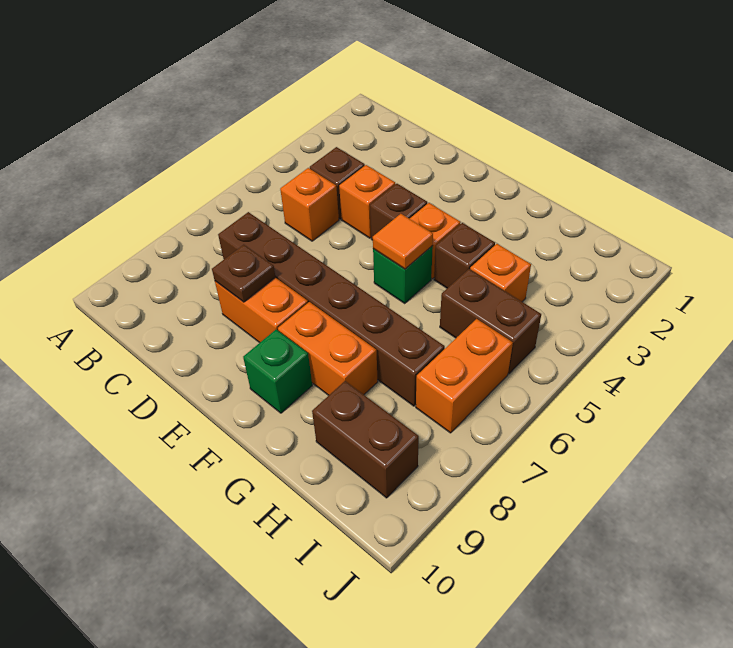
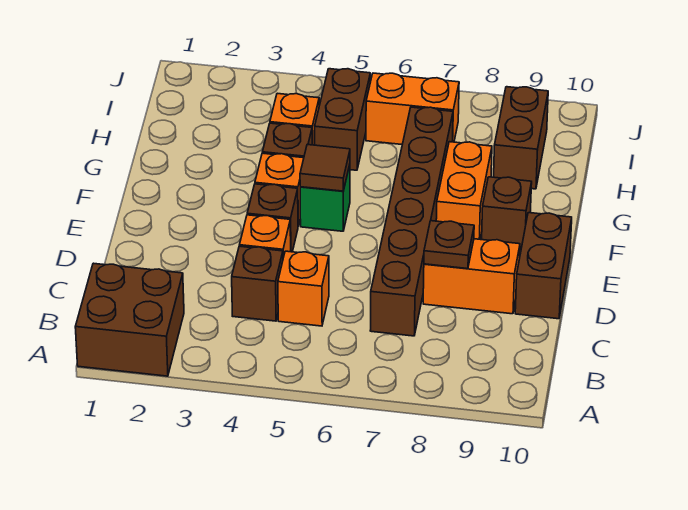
none -> brown brick A1:B2 level 1
orange brick D8:E8 level 1 -> orange brick D8:D9 level 1
none -> brown brick D10:E10 level 1
orange tile F5 level 2 -> brown tile F5 level 2
green brick F9 level 1 -> brown brick F9 level 1

